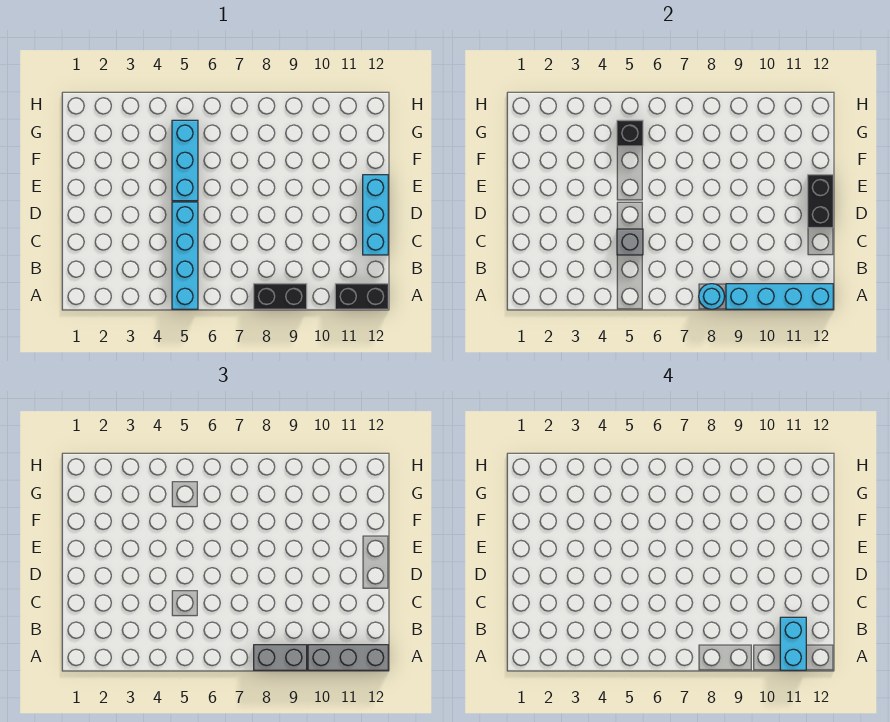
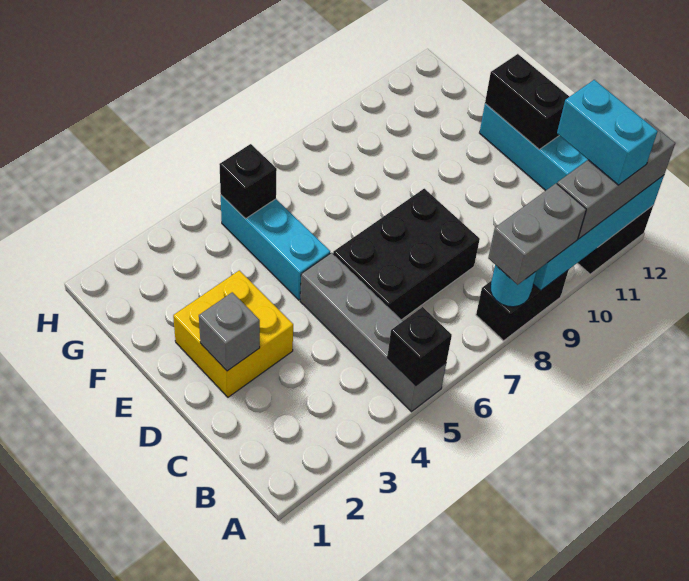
cyan brick A5:D5 level 1 -> grey brick A5:D5 level 1
none -> black brick A5 level 2
grey brick C5 level 2 -> grey brick D2 level 2
none -> black brick C6:D8 level 1
none -> yellow brick D2:E3 level 1

